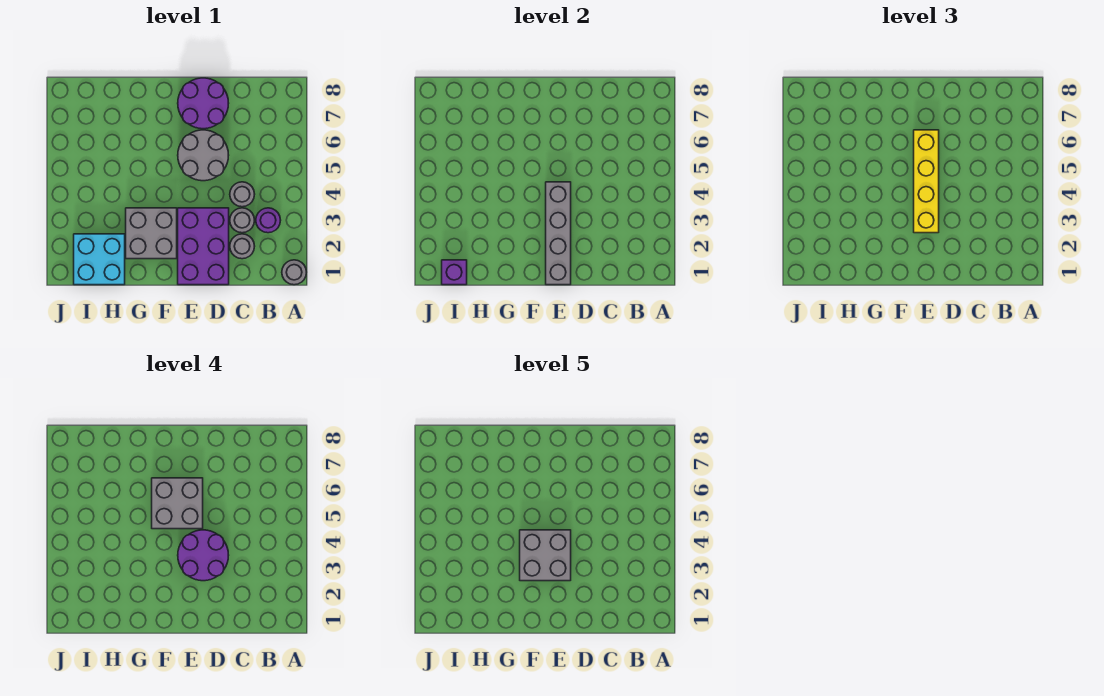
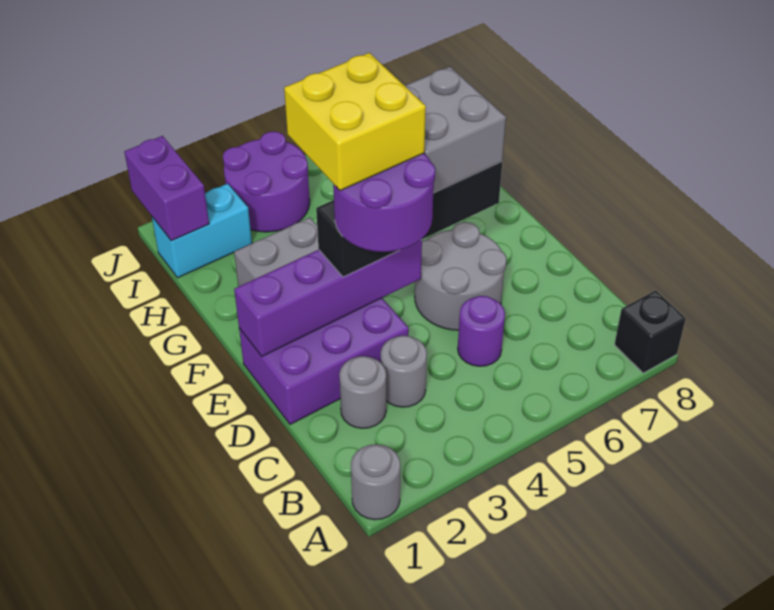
none -> black brick A8 level 1
purple round brick B3 level 1 -> purple round brick C5 level 1
grey round brick C4 level 1 -> none
purple round brick D7:E8 level 1 -> purple round brick I3:J4 level 1
grey brick E1:E4 level 2 -> purple brick E1:E4 level 2
yellow brick E3:E6 level 3 -> black brick E3:E6 level 3
grey brick E3:F4 level 5 -> yellow brick E3:F4 level 5
cyan brick H1:I2 level 1 -> cyan brick I1:I2 level 1
purple brick I1 level 2 -> purple brick I1:J1 level 2

